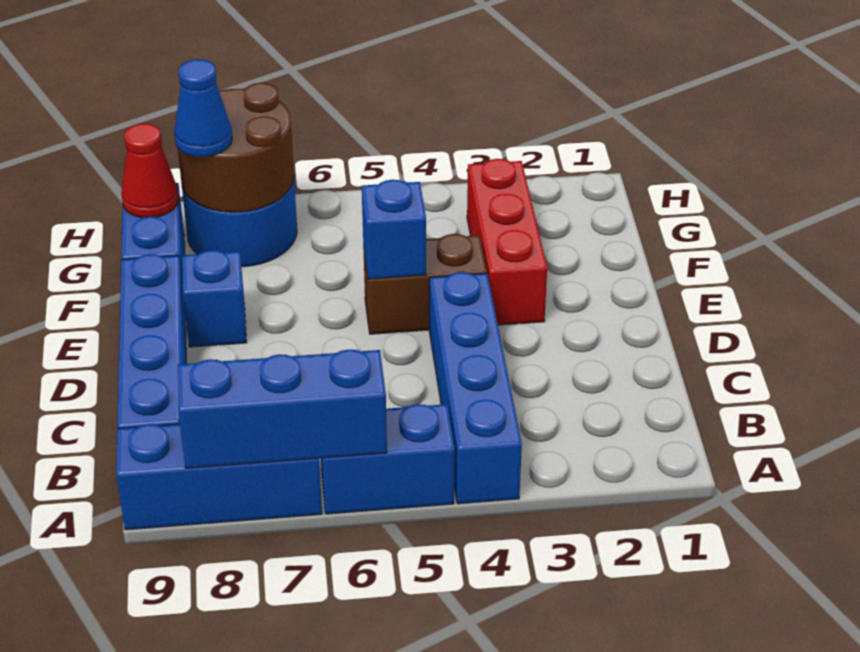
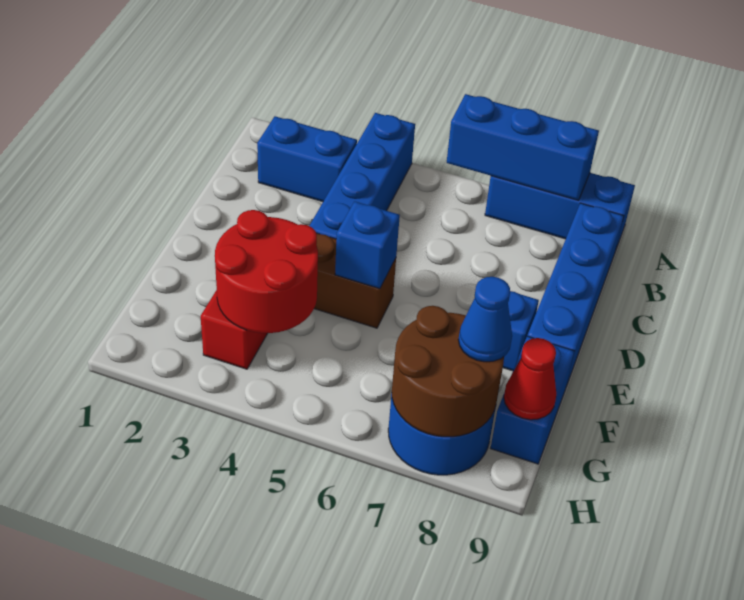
blue brick A5:A6 level 1 -> blue brick B2:B3 level 1
none -> red round brick F3:G4 level 2

